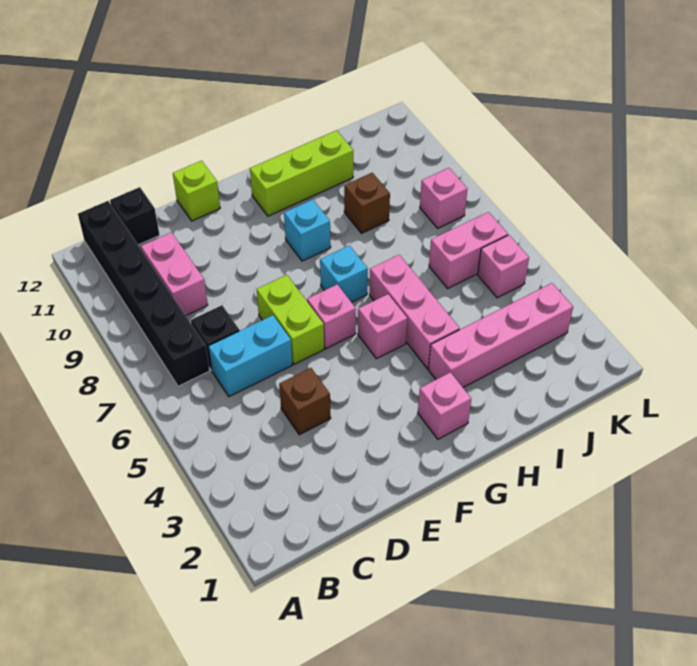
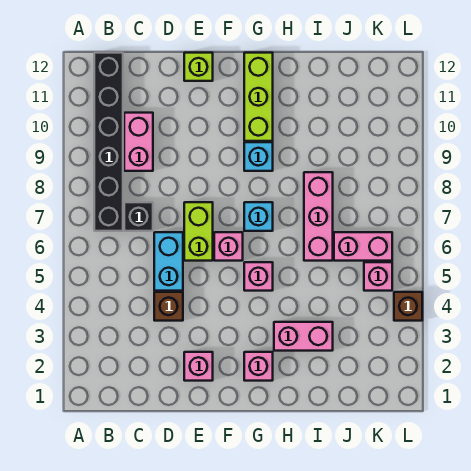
cyan brick C6:D6 level 1 -> cyan brick D5:D6 level 1
black brick C12 level 1 -> none
lime brick G11:I11 level 1 -> lime brick G10:G12 level 1
pink brick H3:K3 level 1 -> pink brick H3:I3 level 1
pink brick H4:H6 level 1 -> pink brick I6:I8 level 1
brown brick I9 level 1 -> brown brick L4 level 1
pink brick K8 level 1 -> pink brick E2 level 1

